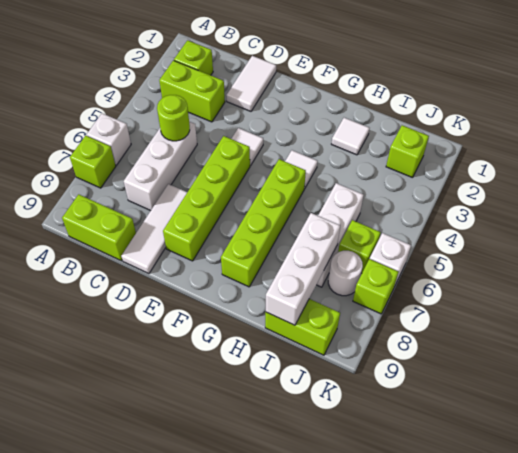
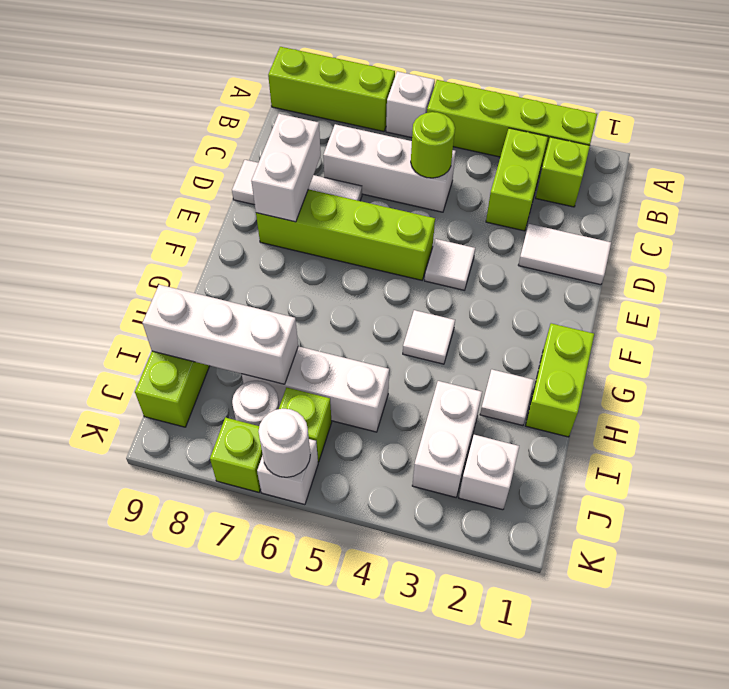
lime brick A7 level 1 -> lime brick A7:A9 level 1
lime brick B9:C9 level 1 -> lime brick G1:H1 level 1
none -> white brick D8:E8 level 2
lime brick G5:G8 level 1 -> lime brick A2:A5 level 1
none -> white brick I3:J3 level 1
lime brick J2 level 1 -> white brick J2 level 1
none -> white round brick K6 level 2

